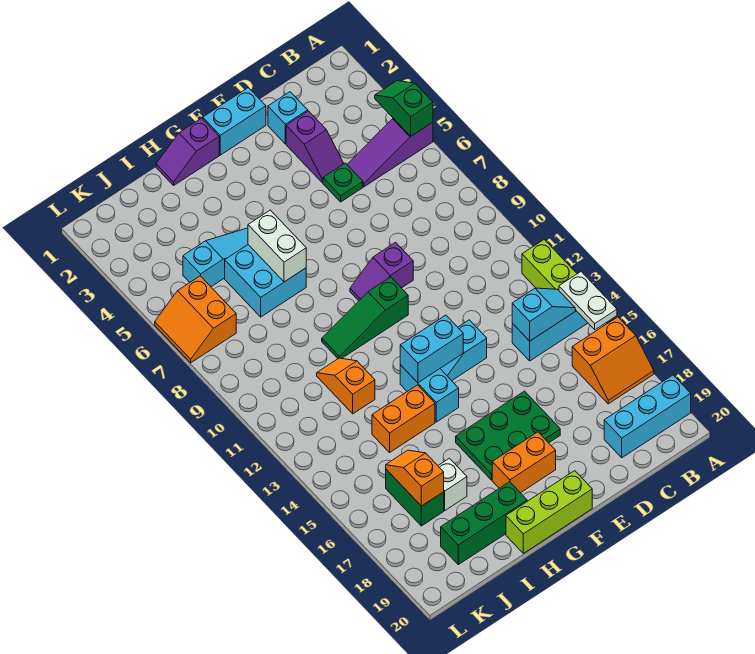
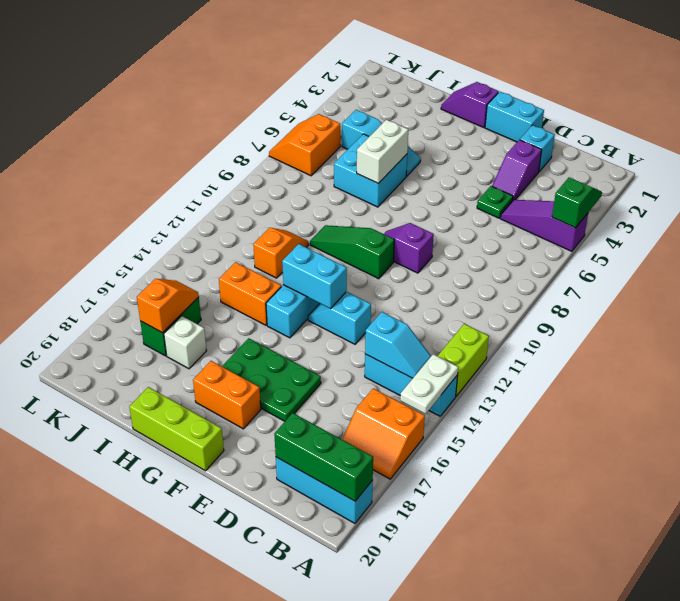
green brick H19:J19 level 1 -> green brick A19:C19 level 2

